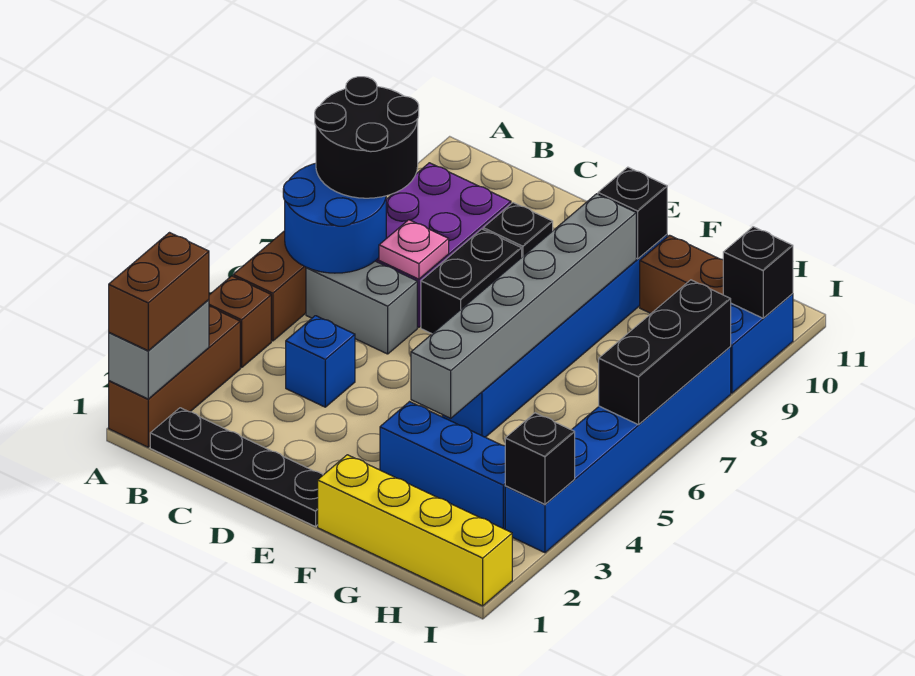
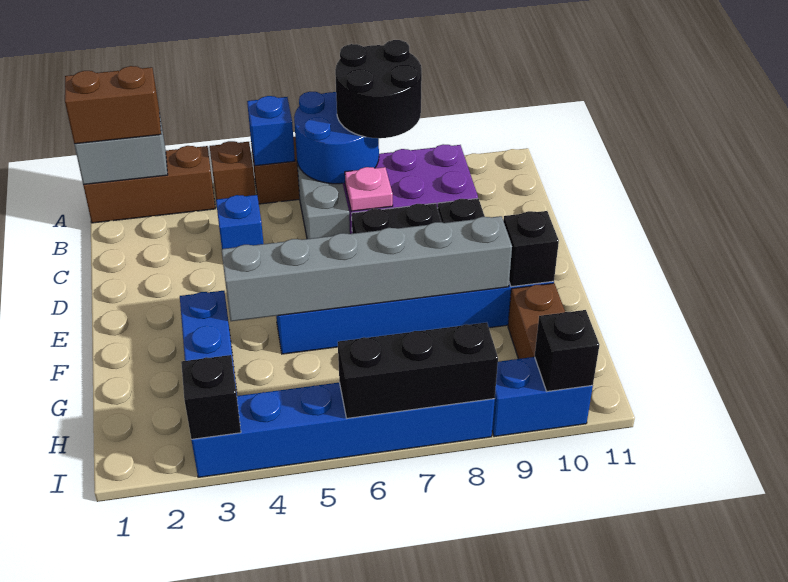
none -> blue brick A5 level 2
black plate B1:E1 level 1 -> none
yellow brick F1:I1 level 1 -> none

